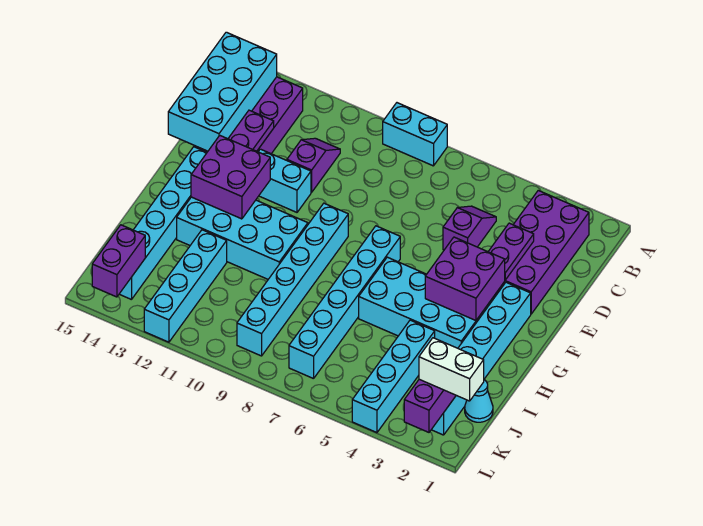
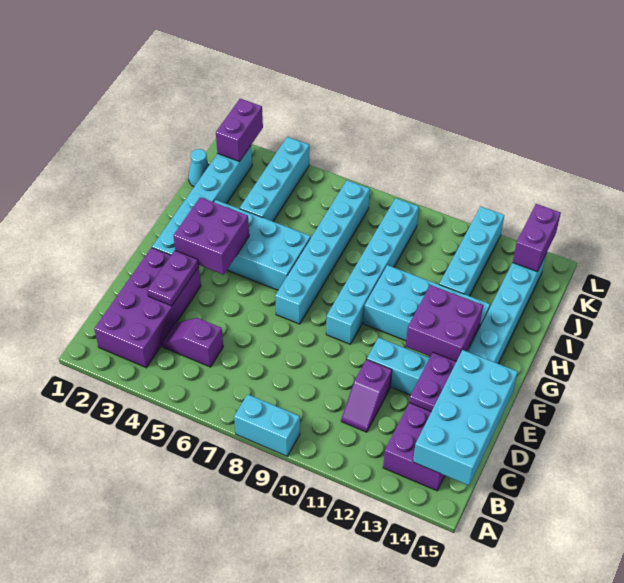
purple slope C5:D5 level 1 top D -> purple slope C4:C5 level 1 top 5
white brick K1:K2 level 3 -> none

